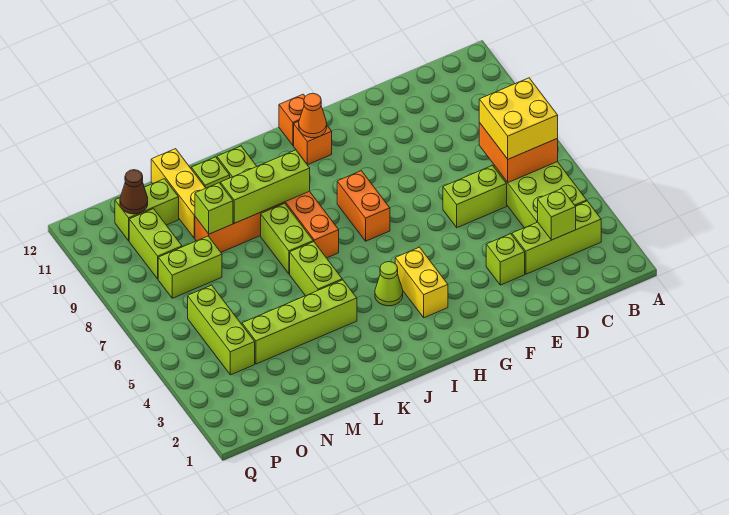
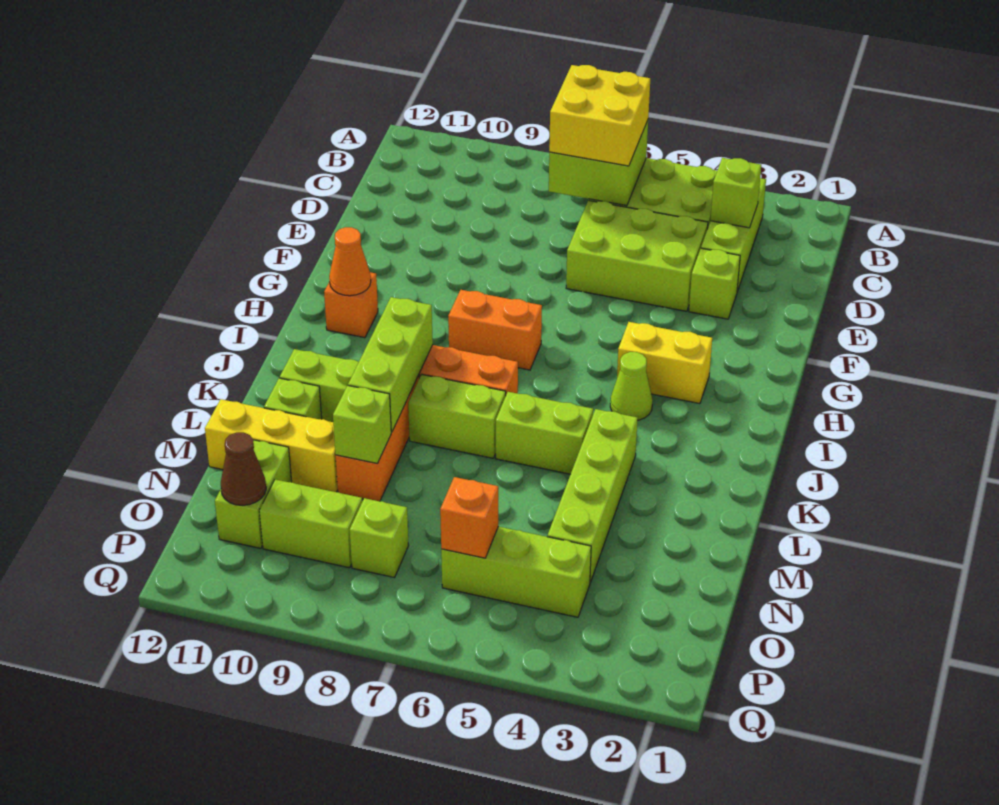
orange brick B6:C7 level 2 -> lime brick B6:C7 level 2
lime brick D6:E6 level 1 -> lime brick D4:E6 level 1
orange brick H12 level 1 -> orange brick O6 level 2
lime brick N8:O8 level 1 -> lime brick O8 level 1

